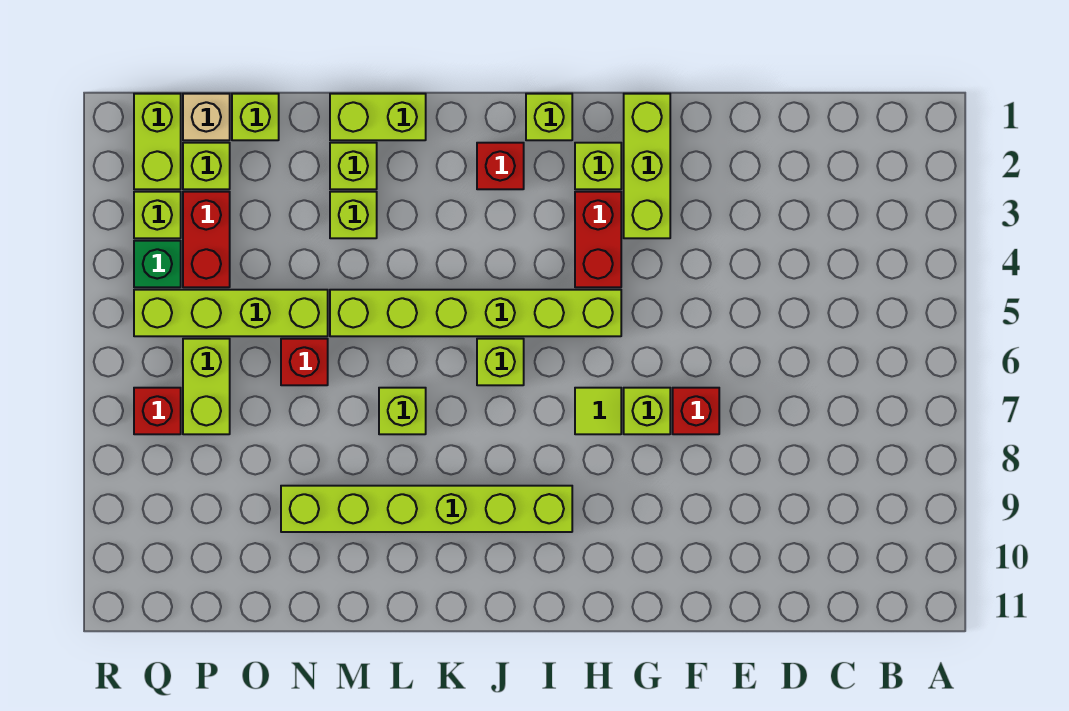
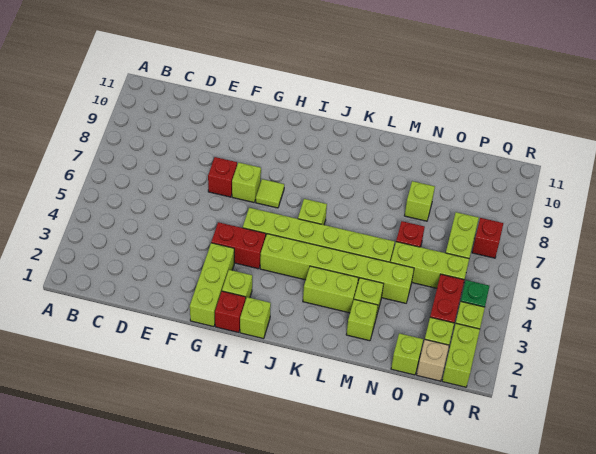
red brick H3:H4 level 1 -> red brick G4:H4 level 1
lime brick I9:N9 level 1 -> lime brick I4:N4 level 1
red brick J2 level 1 -> red brick H1 level 1
lime brick L1:M1 level 1 -> lime brick K3:L3 level 1
lime brick L7 level 1 -> lime brick N8 level 1
lime brick N5:Q5 level 1 -> lime brick N5:P5 level 1

